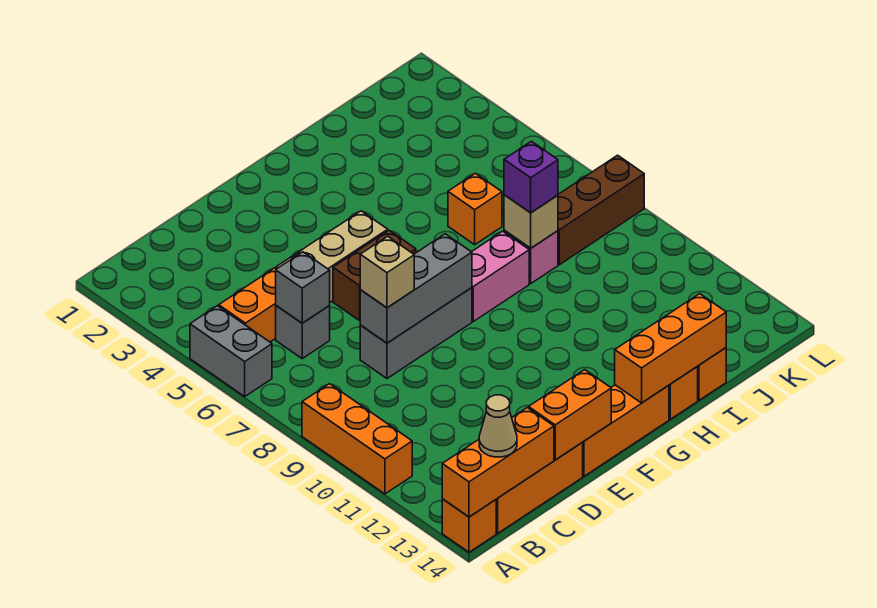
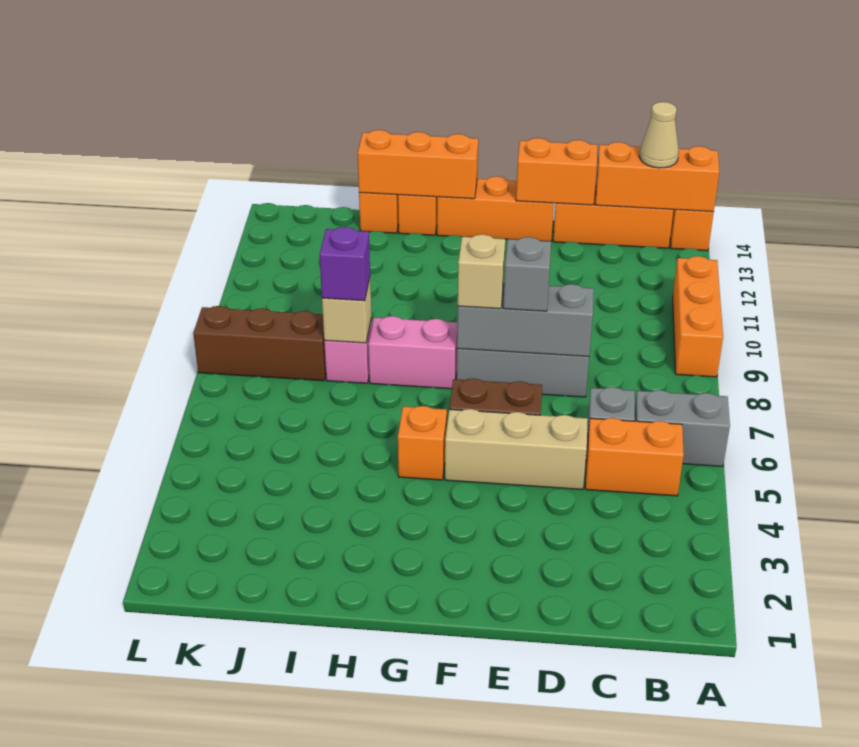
grey brick A5:A6 level 1 -> grey brick A6:B6 level 1
grey brick C6 level 2 -> grey brick E8 level 3
tan brick D8 level 3 -> tan brick F8 level 3
orange brick I6 level 1 -> orange brick G5 level 1

